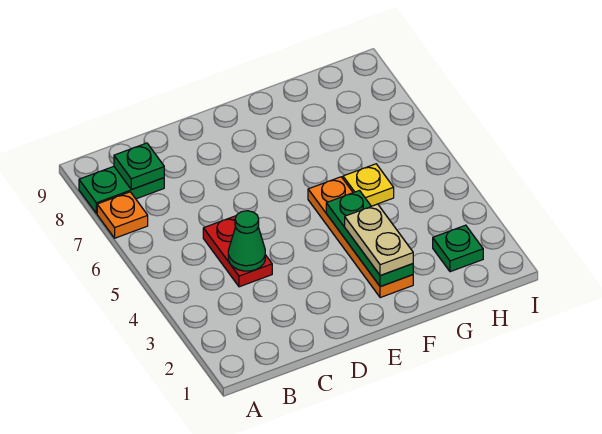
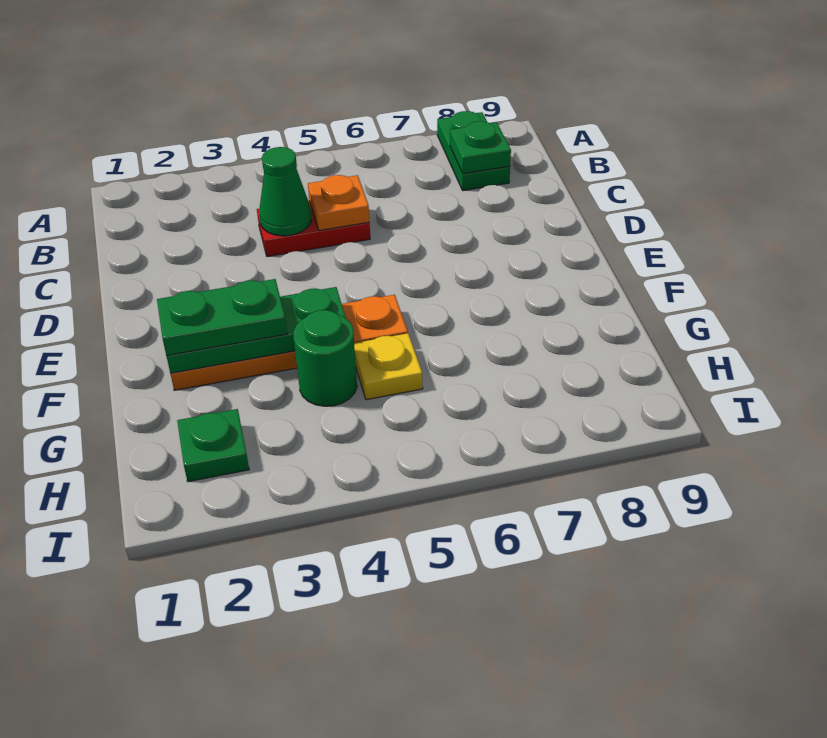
orange plate A7 level 1 -> orange plate C5 level 2
tan plate F2:F3 level 3 -> green plate F2:F3 level 3
none -> green round brick G4 level 1

